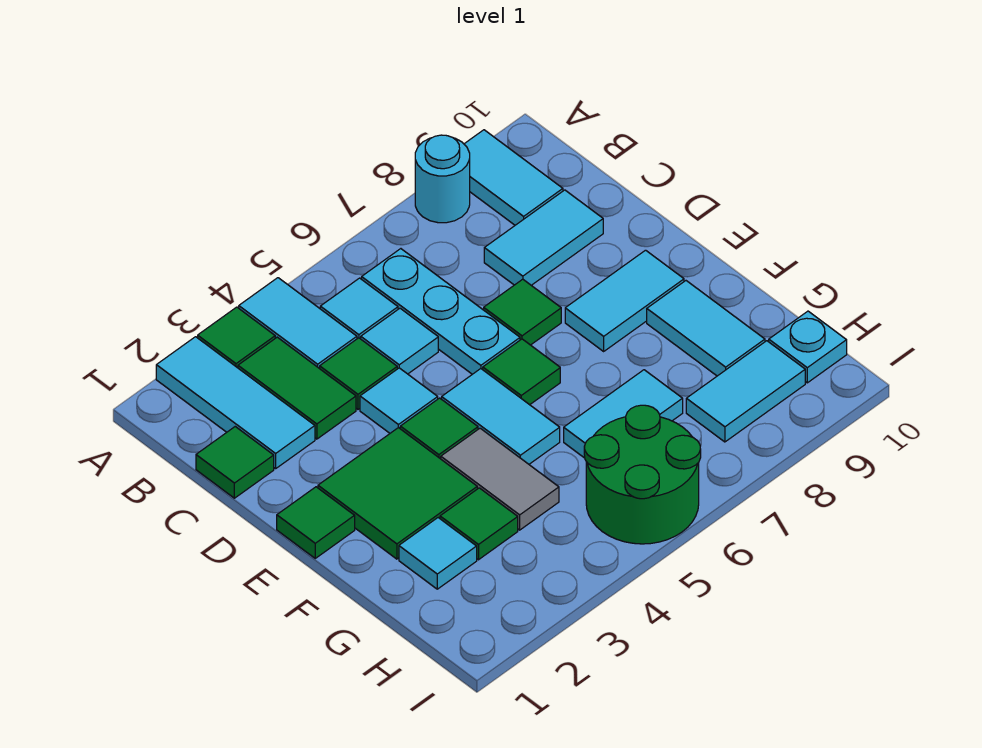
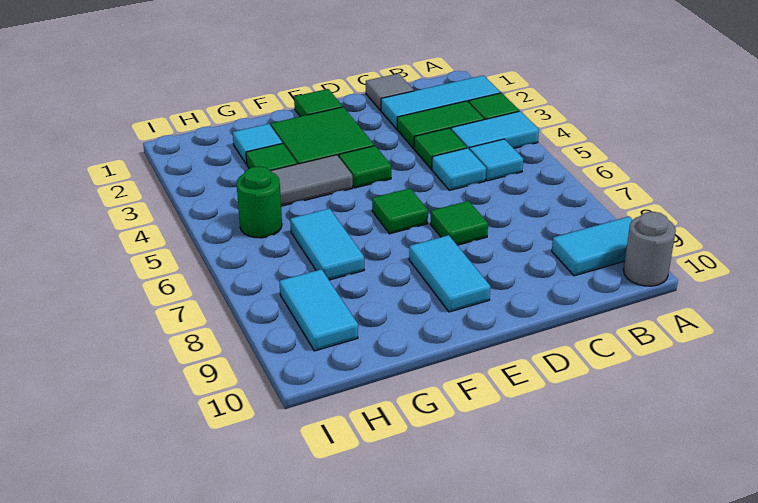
cyan round brick A8 level 1 -> none
none -> grey round brick A10 level 1
cyan plate B6:D6 level 1 -> none
green tile C1 level 1 -> grey tile C1 level 1
cyan tile C8:C9 level 1 -> none
cyan tile D4 level 1 -> none
cyan tile E5:F5 level 1 -> none
cyan tile F9:G9 level 1 -> none
green round brick H5:I6 level 1 -> green round brick H5 level 1
cyan plate H10 level 1 -> none

